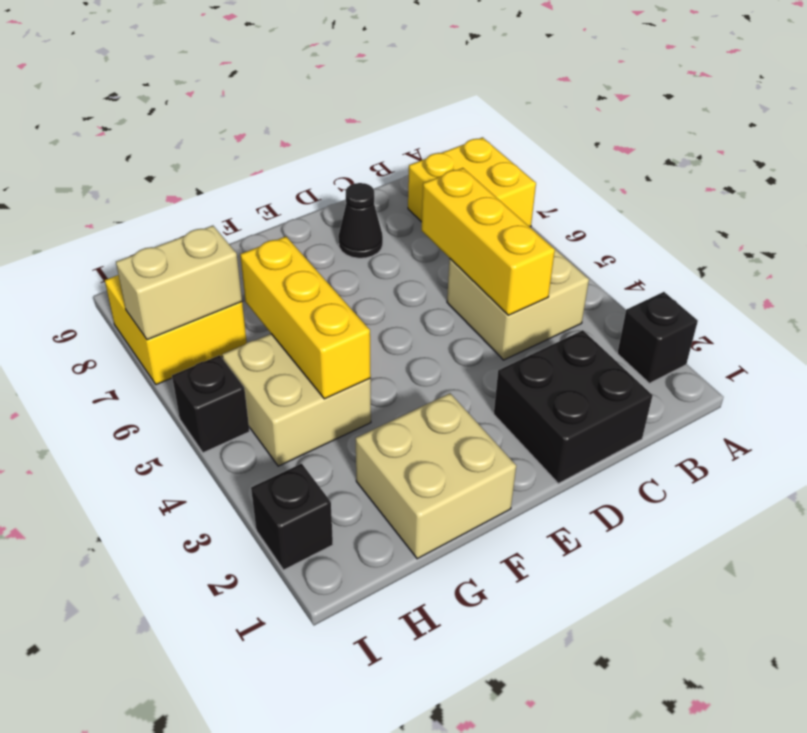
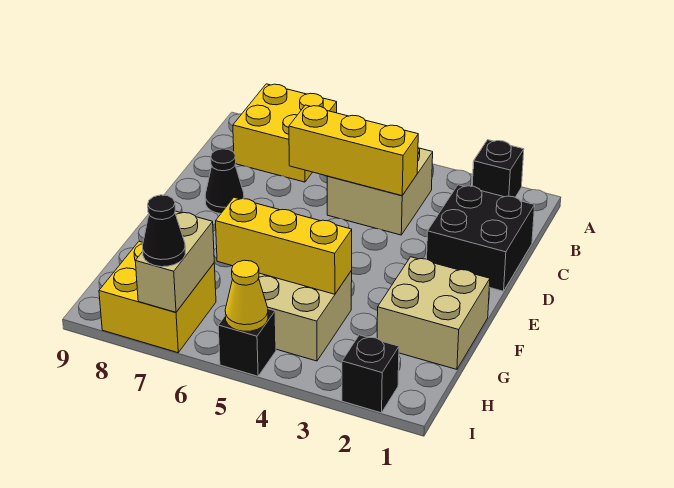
none -> yellow cone I5 level 2
none -> black cone I7 level 3

